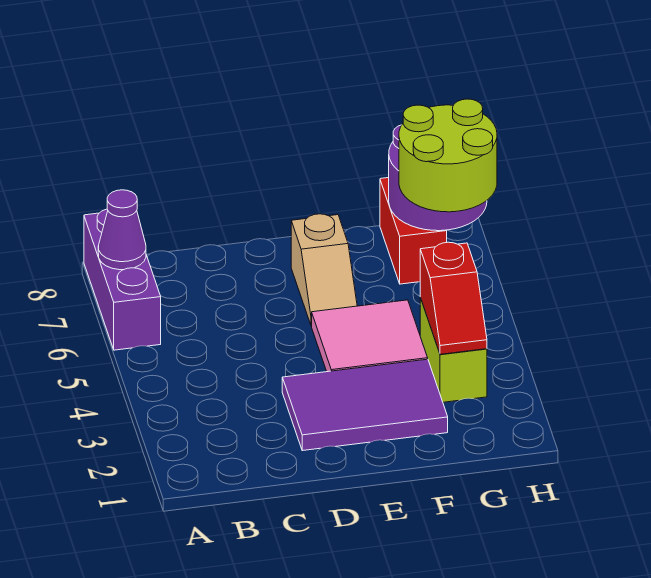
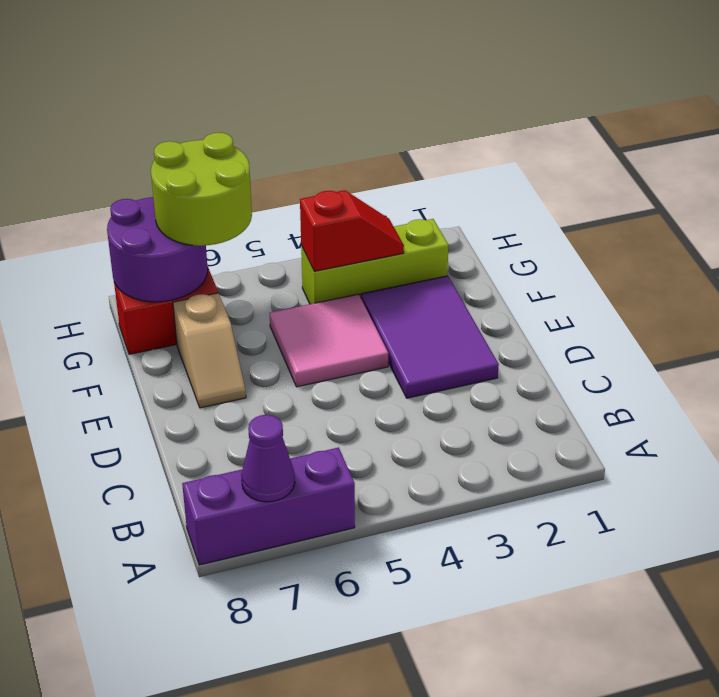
tan slope E6:E7 level 1 top 7 -> tan slope E7:F7 level 1 top F
lime brick G3:G4 level 1 -> lime brick G2:G4 level 1

